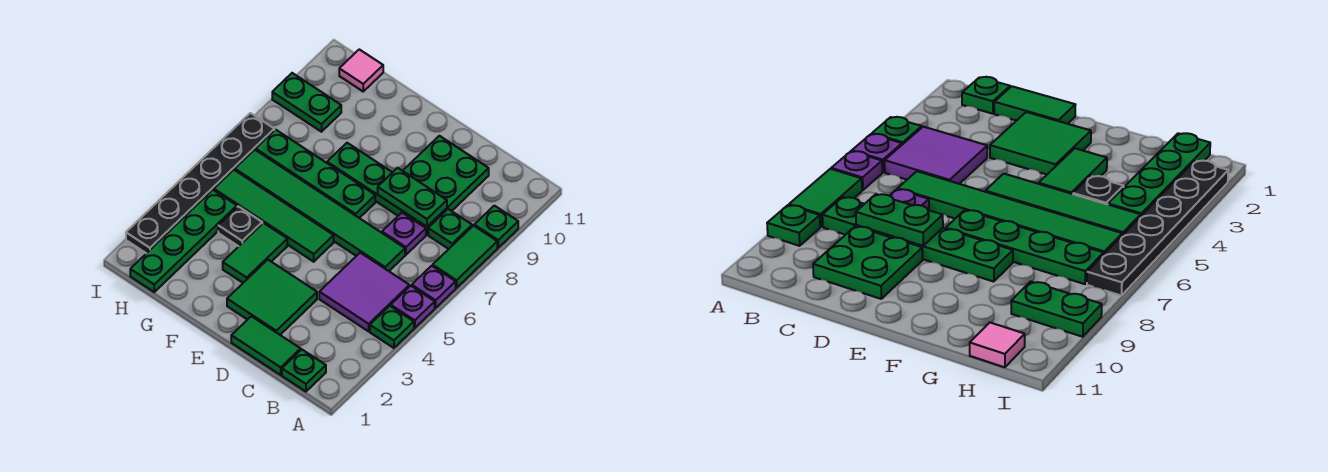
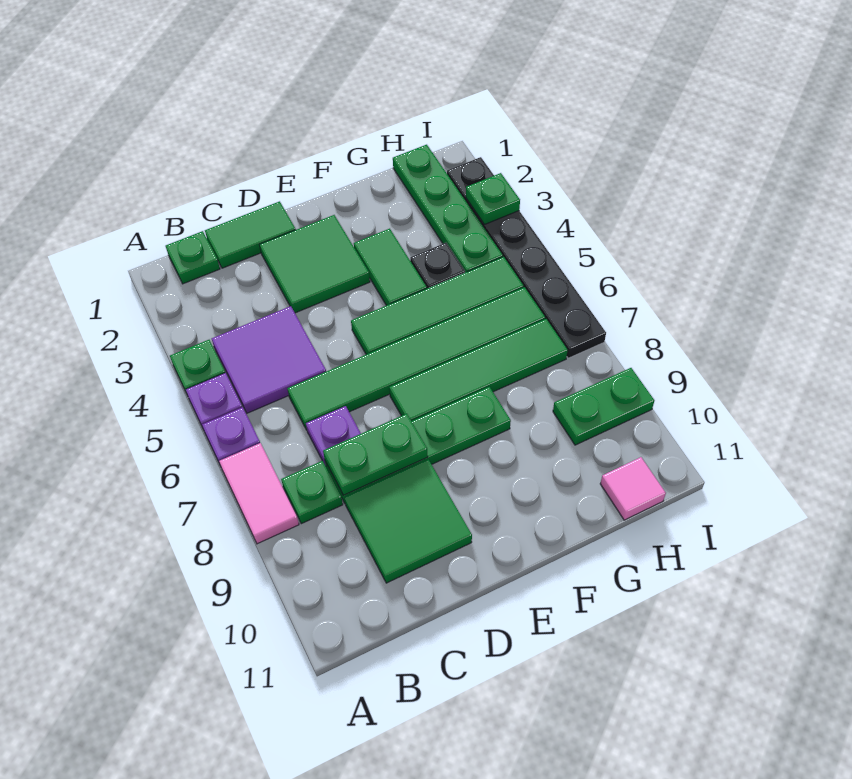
green tile A7:A8 level 1 -> pink tile A7:A8 level 1
green plate A9 level 1 -> green plate I3 level 2
green plate C9:D10 level 1 -> green tile C9:D10 level 1
green plate E7:H7 level 1 -> green tile E7:H7 level 1

